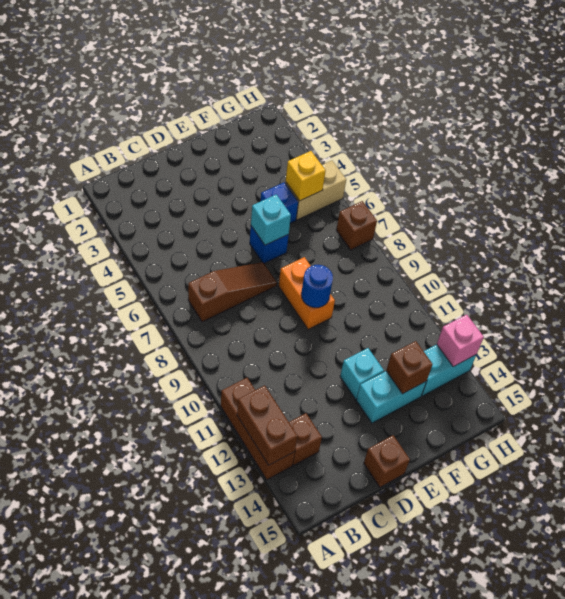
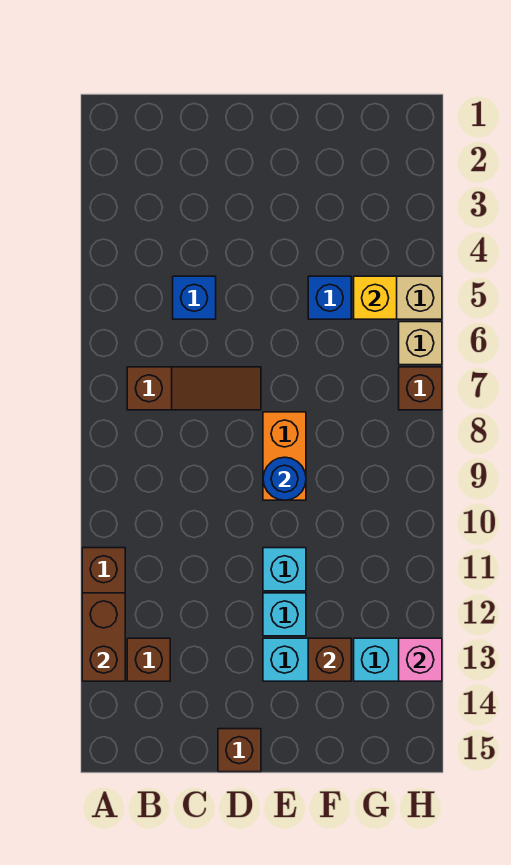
blue brick E6 level 1 -> blue brick C5 level 1
cyan brick E6 level 2 -> cyan brick E11 level 1
none -> tan brick H6 level 1

